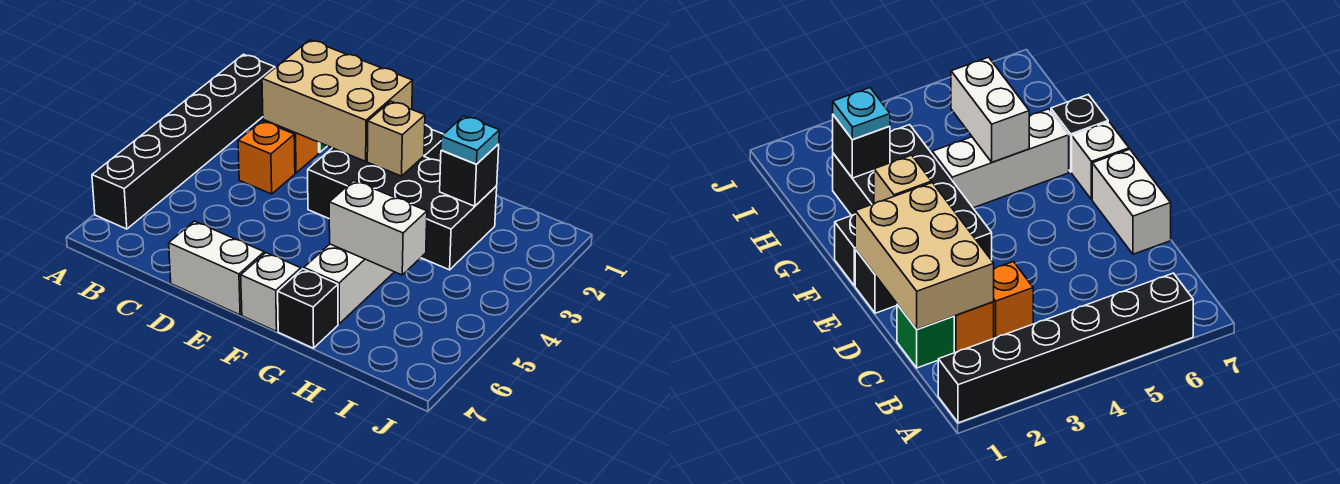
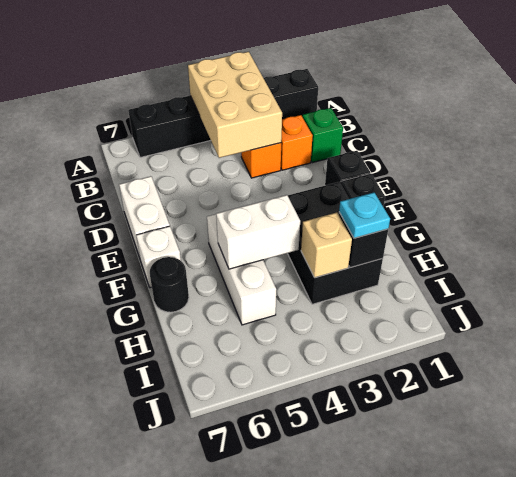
tan brick C1:E2 level 2 -> tan brick A3:C4 level 2
black brick E2:H3 level 1 -> black brick F2:H3 level 1
tan brick F2 level 2 -> tan brick H3 level 2
white brick G4:G6 level 1 -> white brick F5:H5 level 1
white brick G5:H5 level 2 -> white brick G4:G5 level 2
black brick G7 level 1 -> black round brick G7 level 1

